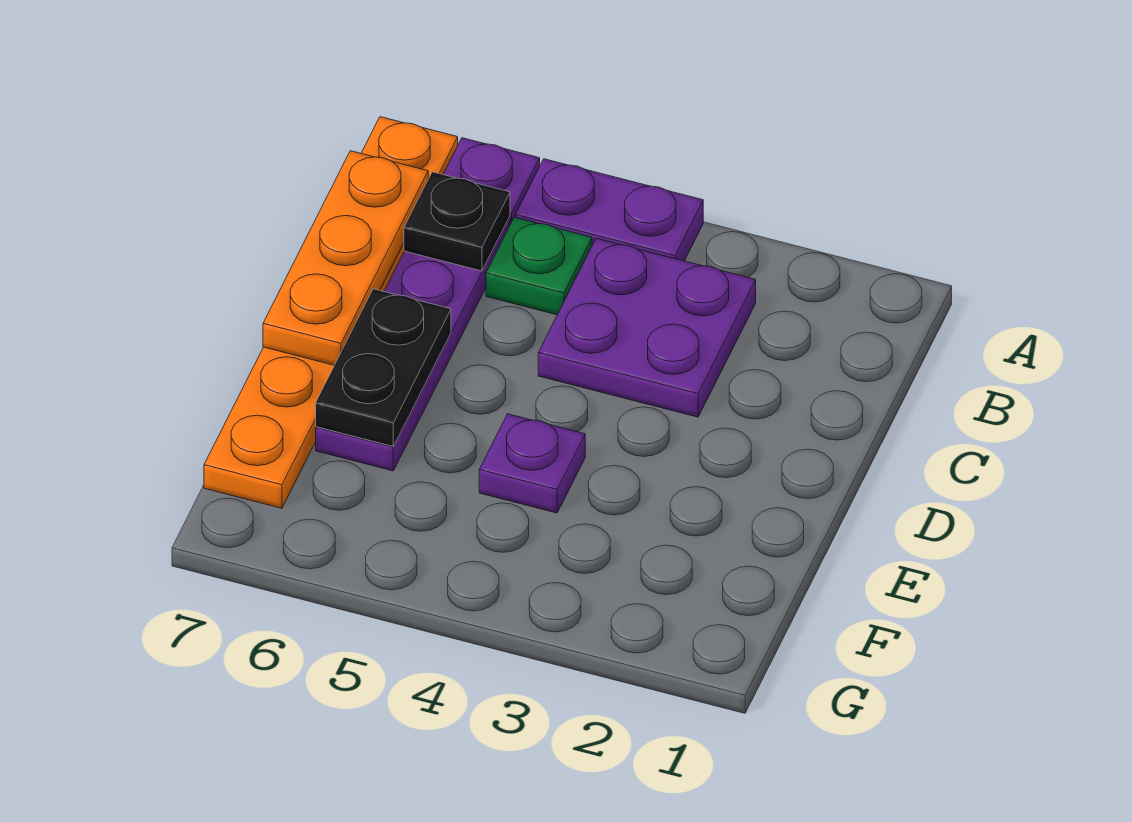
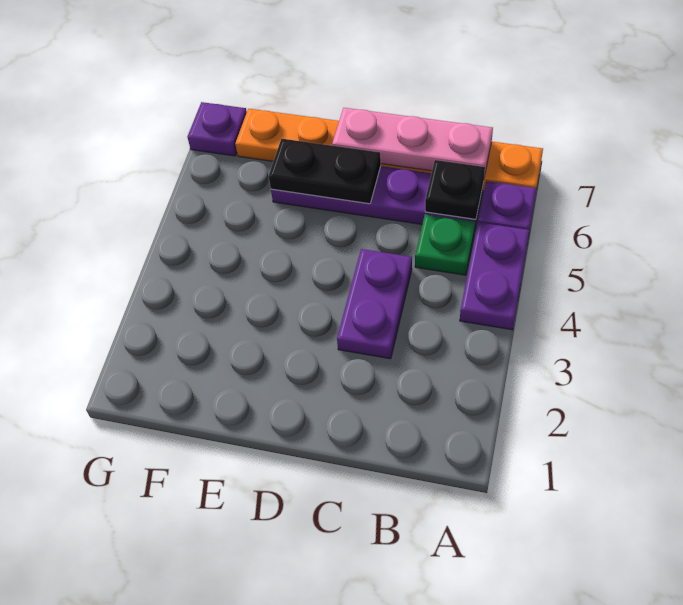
purple plate B3:C4 level 1 -> purple plate C3:C4 level 1
orange plate B7:D7 level 2 -> pink plate B7:D7 level 2
purple plate E4 level 1 -> purple plate G7 level 1

